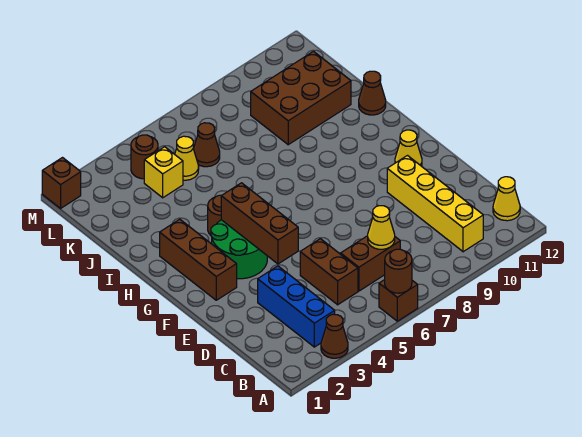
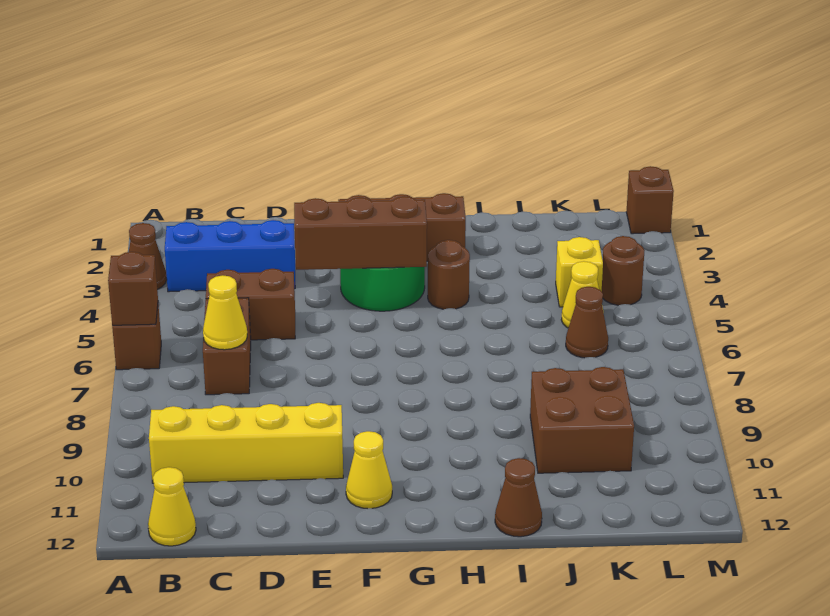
brown round brick A6 level 2 -> brown brick A6 level 2
brown brick J9:K11 level 1 -> brown brick J9:K10 level 1

